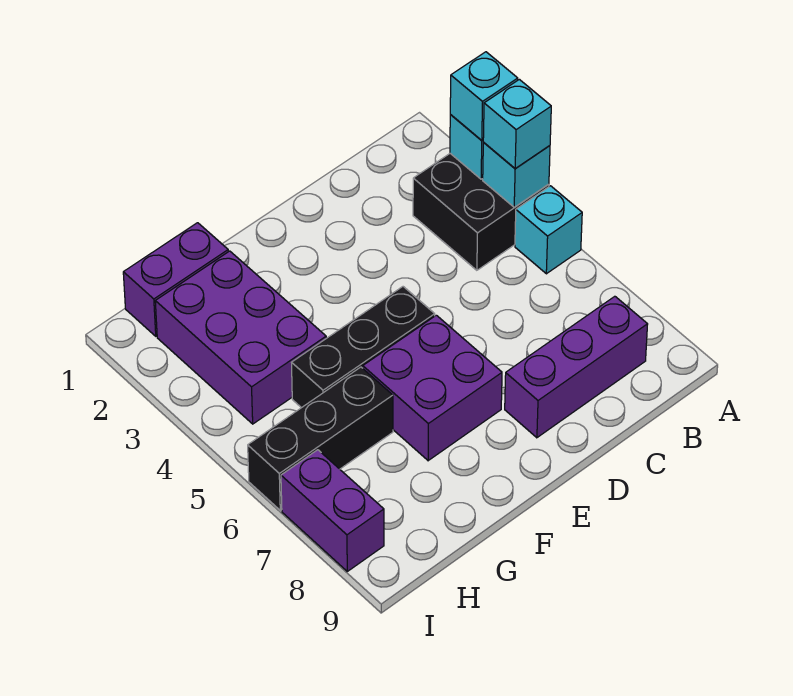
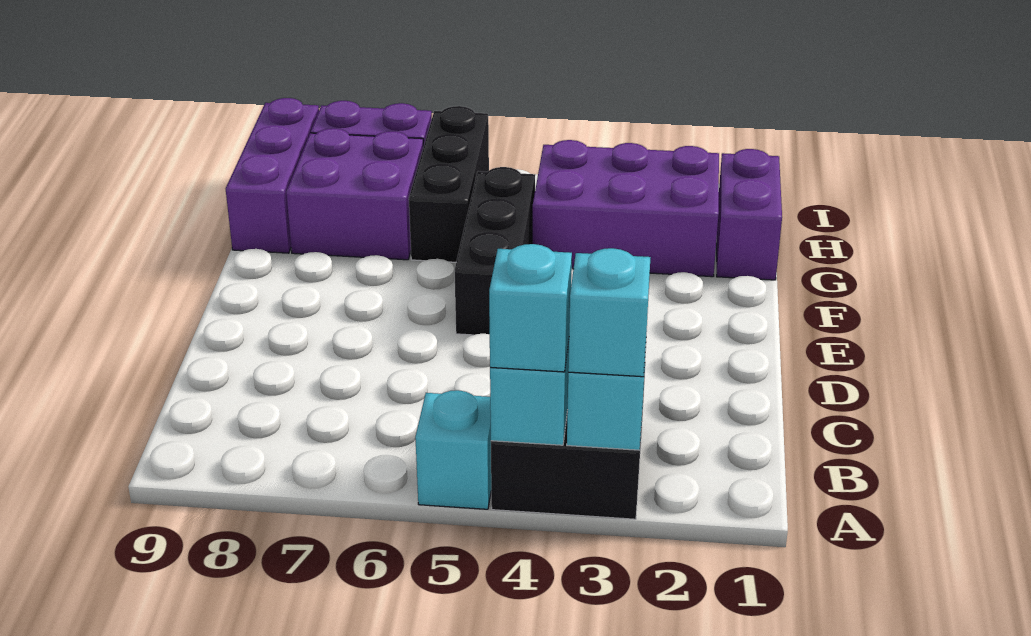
purple brick B8:D8 level 1 -> purple brick G9:I9 level 1
purple brick E6:F7 level 1 -> purple brick G7:H8 level 1

